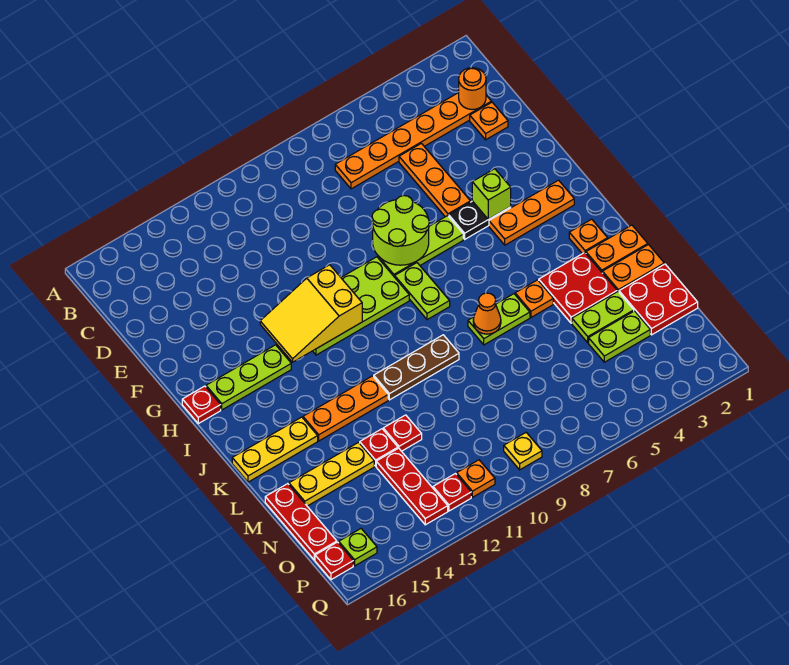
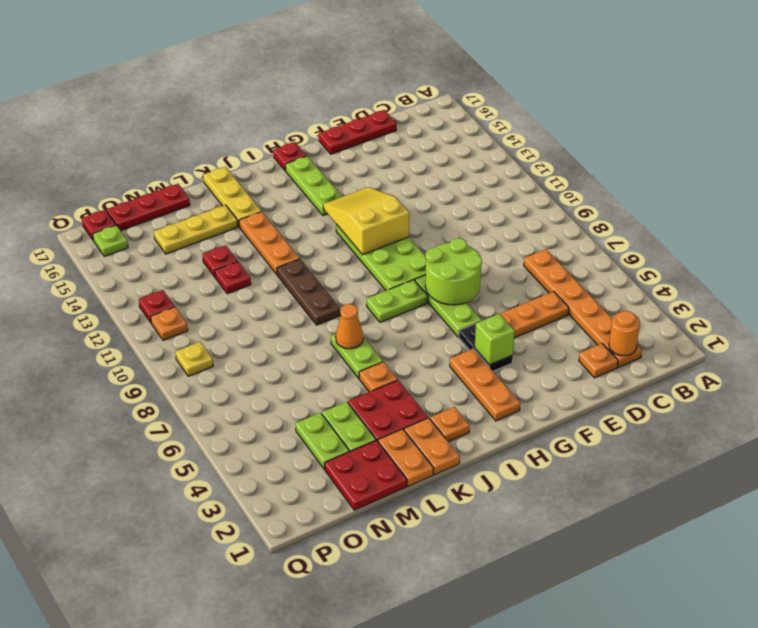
yellow plate M14:M16 level 1 -> yellow plate L15:N15 level 1
red plate N13:P13 level 1 -> red plate D17:F17 level 1

